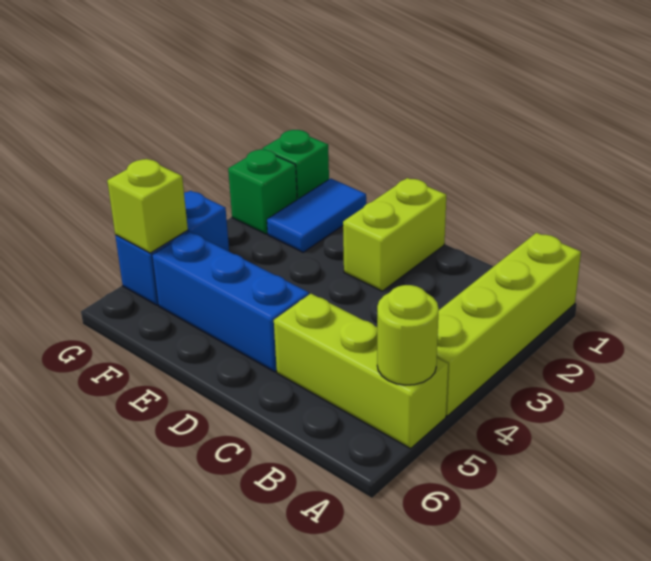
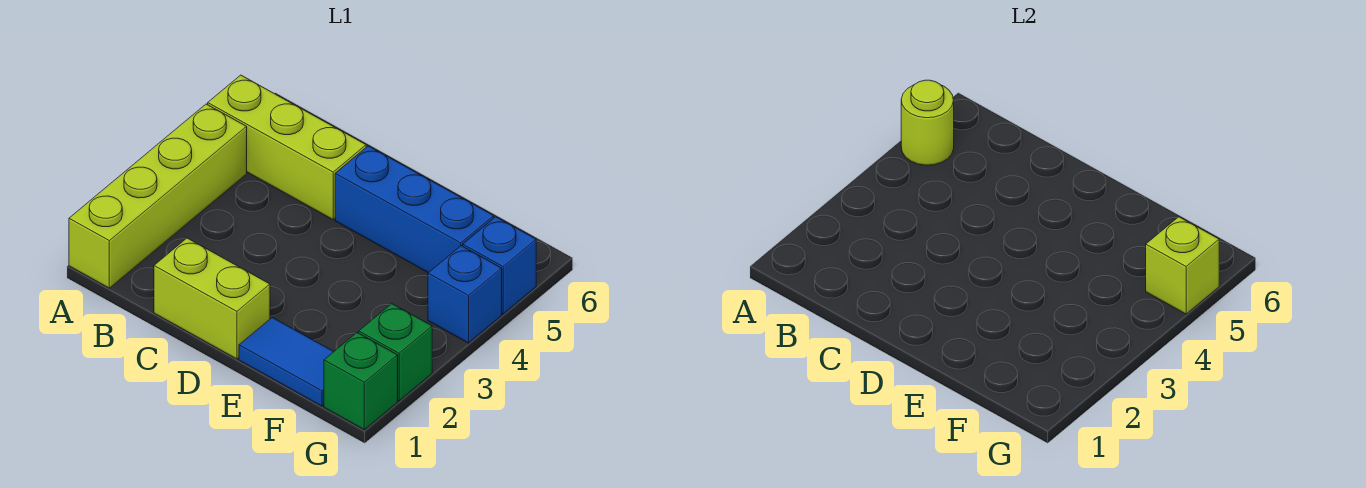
lime brick D1:D2 level 1 -> lime brick C1:D1 level 1
blue tile F1:F2 level 1 -> blue tile E1:F1 level 1

